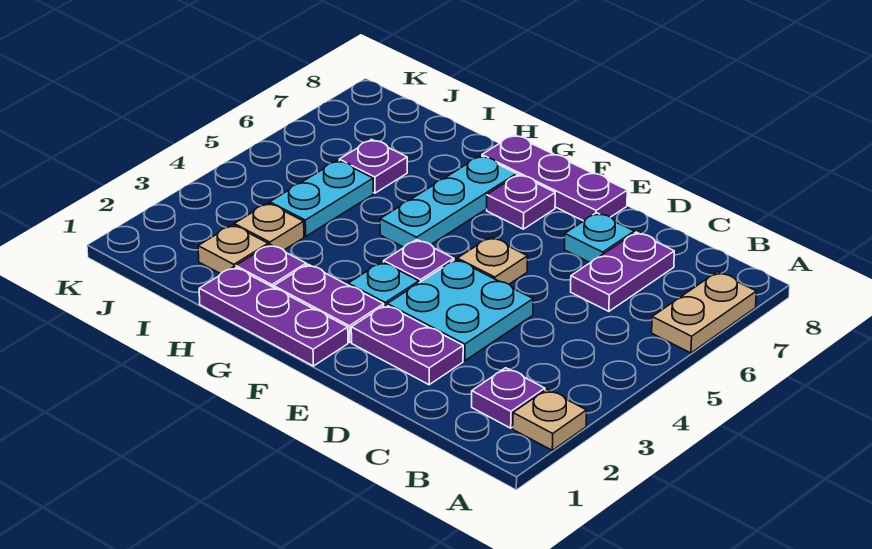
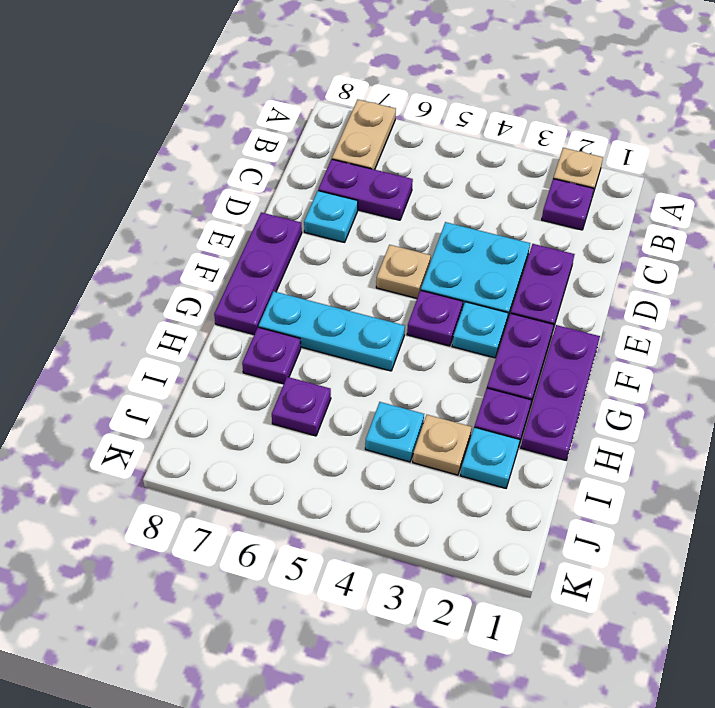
tan plate A6:A7 level 1 -> tan plate A7:B7 level 1
purple plate F7 level 1 -> purple plate H7 level 1
tan plate I2 level 1 -> cyan plate I2 level 1
cyan plate I4:I5 level 1 -> cyan plate I4 level 1

